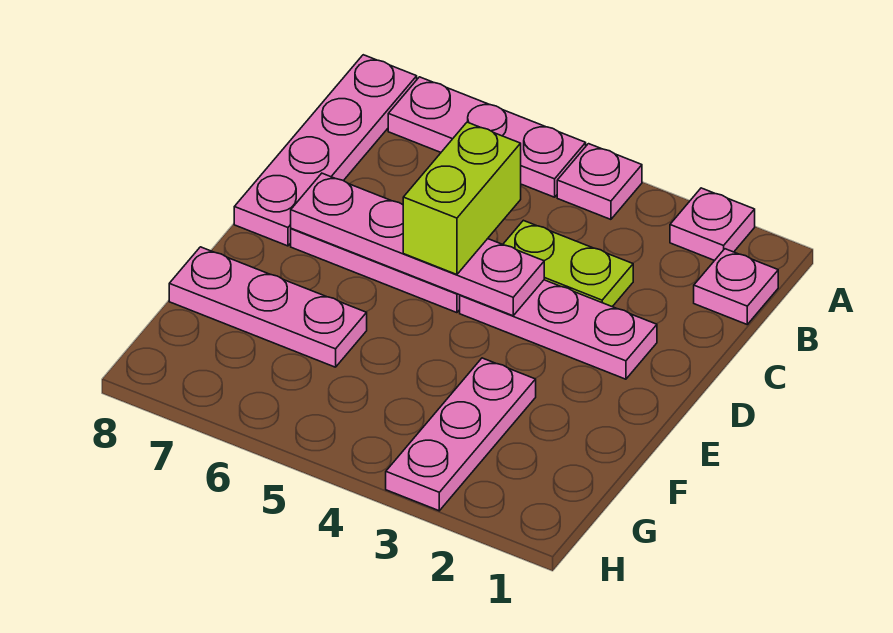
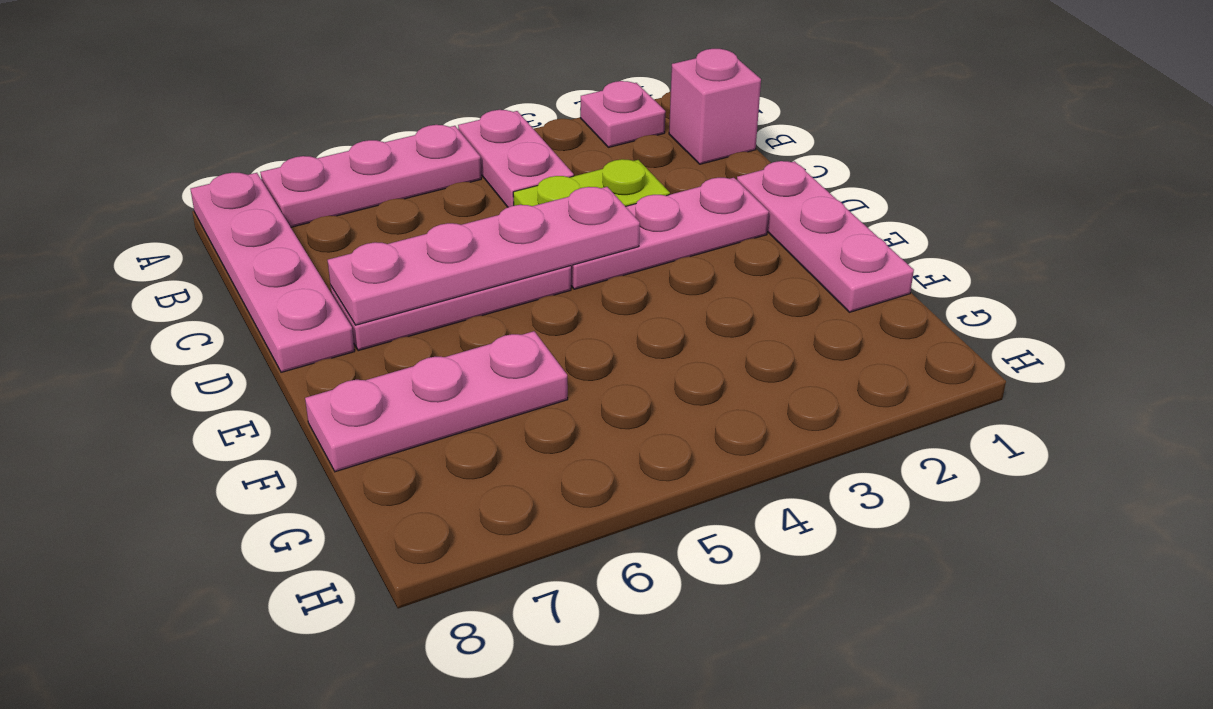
pink plate A4 level 1 -> pink plate A4:B4 level 1
pink plate B1 level 1 -> pink brick B1 level 1
lime brick C5:D5 level 3 -> none
pink plate F3:H3 level 1 -> pink plate D1:F1 level 1

